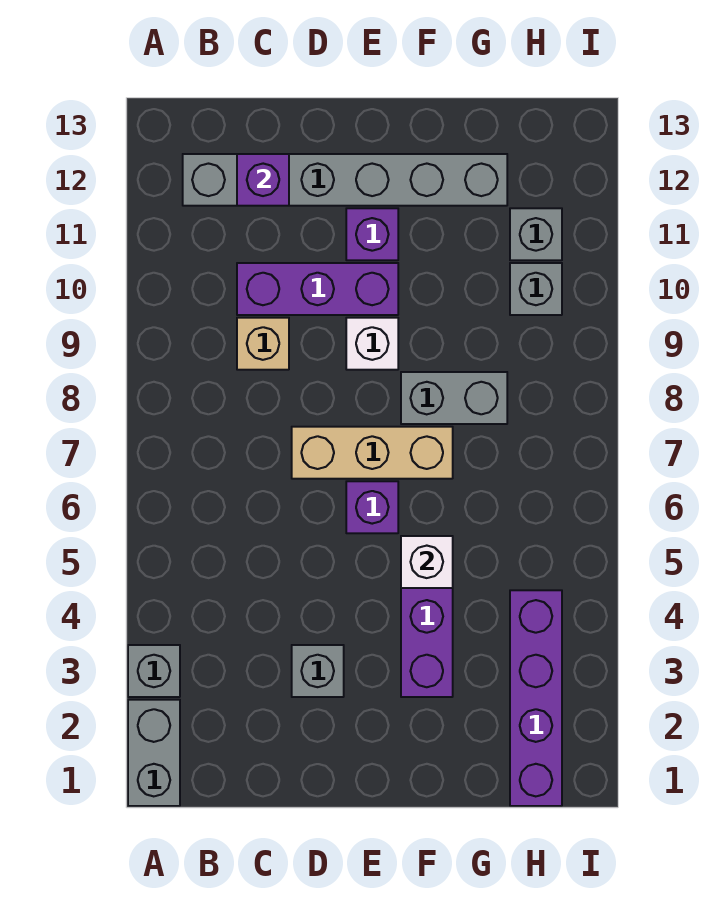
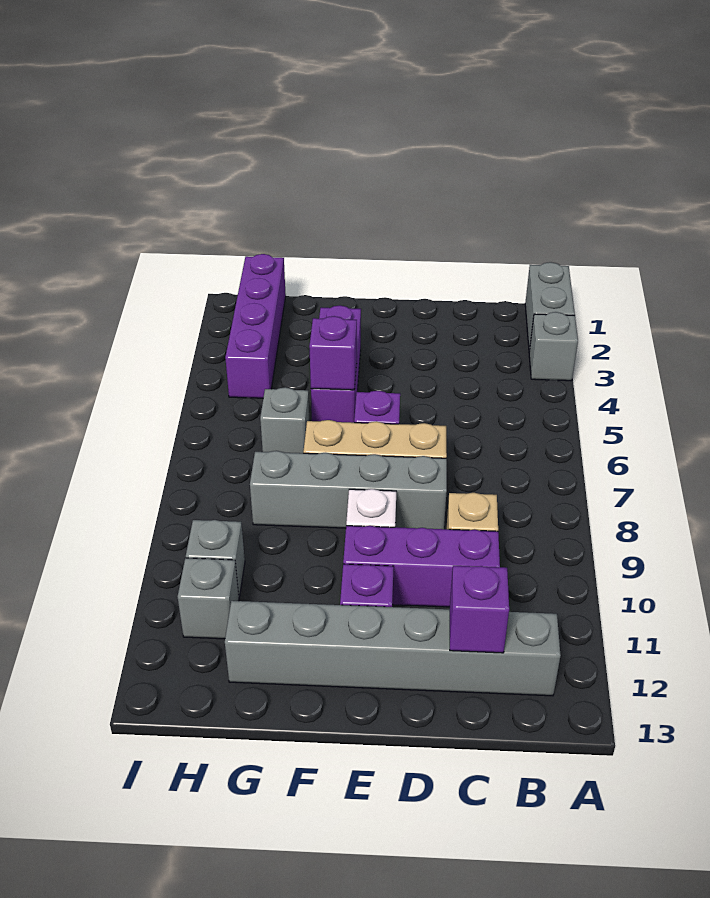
grey brick D3 level 1 -> grey brick G6 level 1
white brick F5 level 2 -> purple brick F5 level 2
grey brick F8:G8 level 1 -> grey brick D8:G8 level 1

